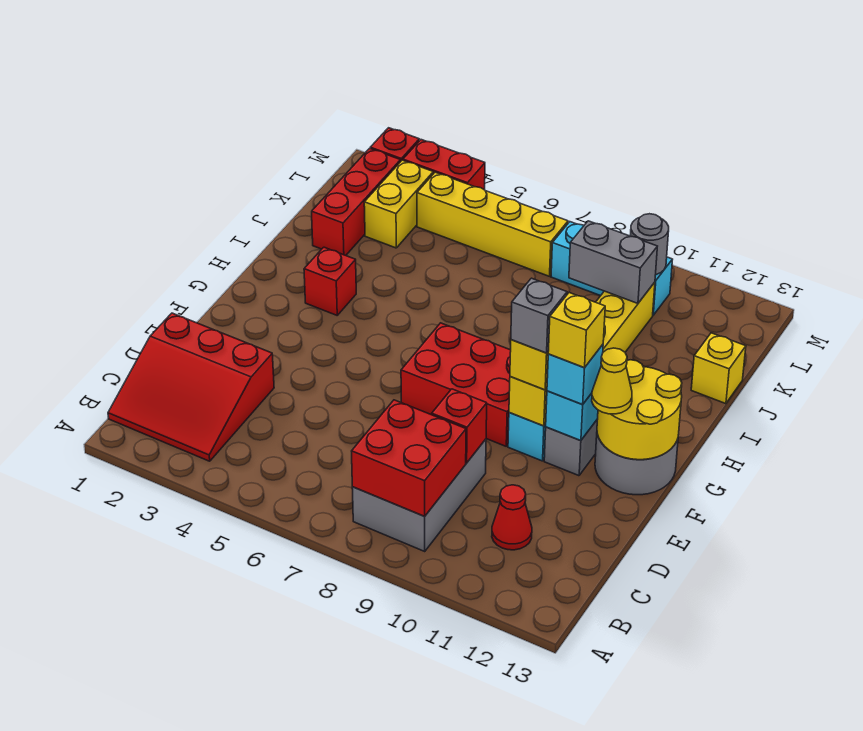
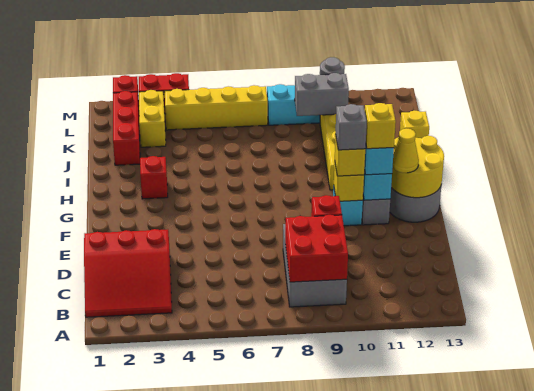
red cone C11 level 1 -> none
red brick F7:G9 level 1 -> none

